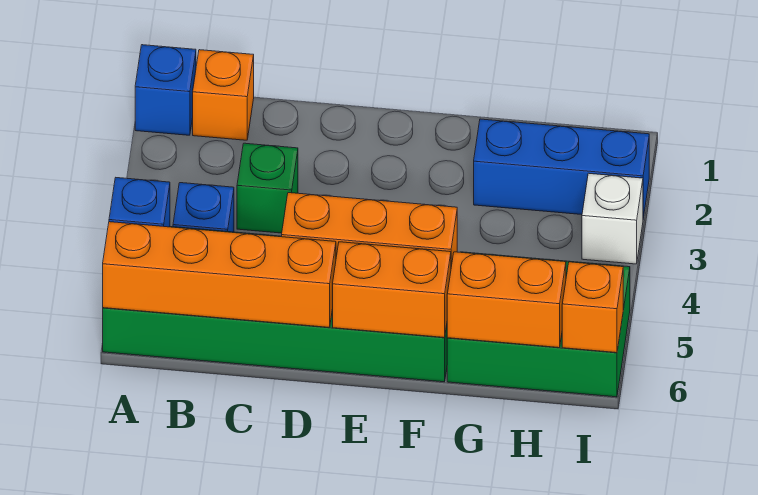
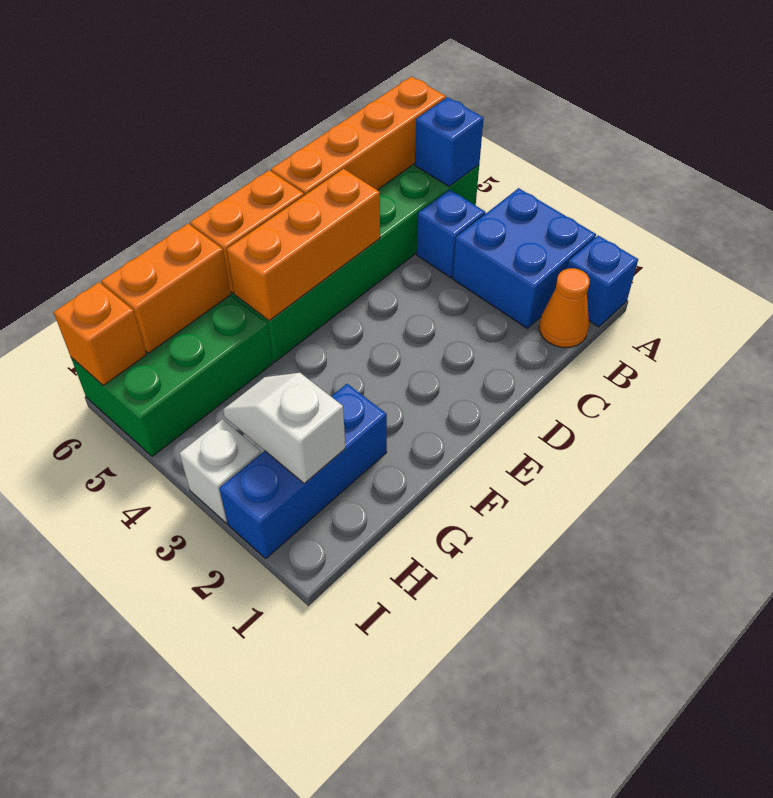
none -> blue brick A2:B3 level 1
orange brick B1 level 1 -> orange cone B1 level 1
green brick C3 level 1 -> none
none -> white slope H2:H3 level 2 top 2

